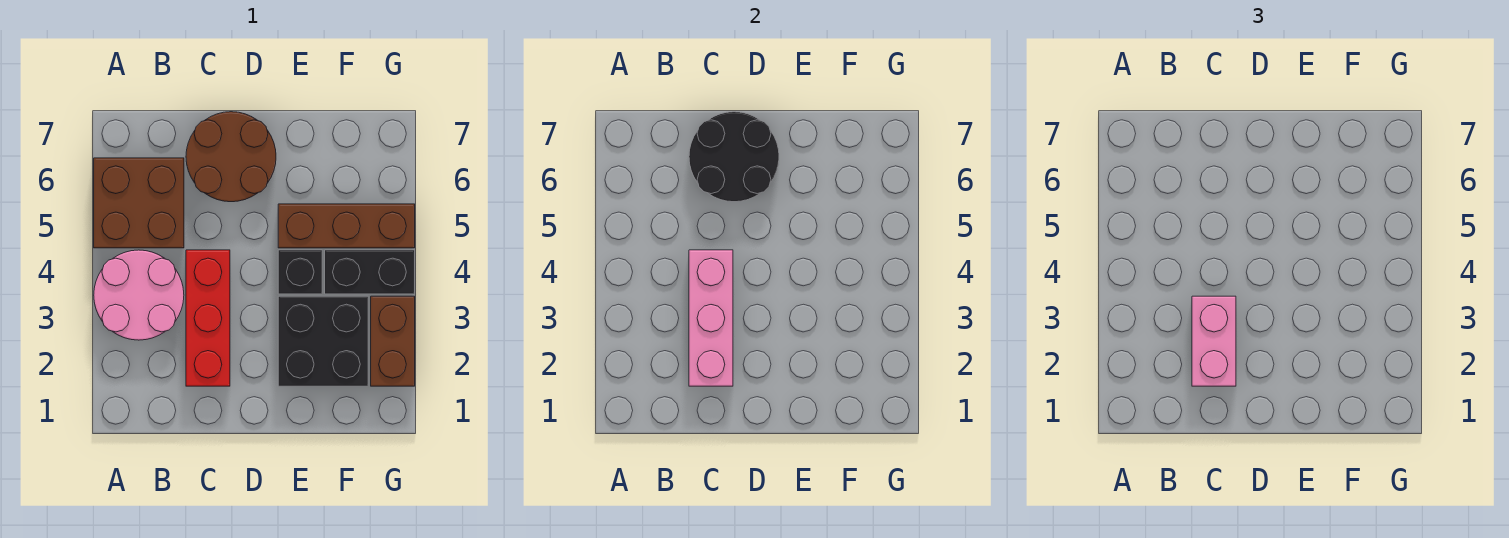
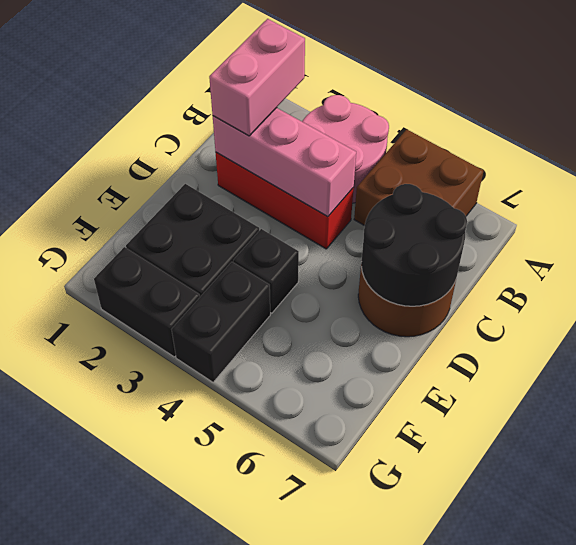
pink brick C2:C3 level 3 -> pink brick B2:C2 level 3
brown brick E5:G5 level 1 -> none
brown brick G2:G3 level 1 -> black brick G2:G3 level 1

